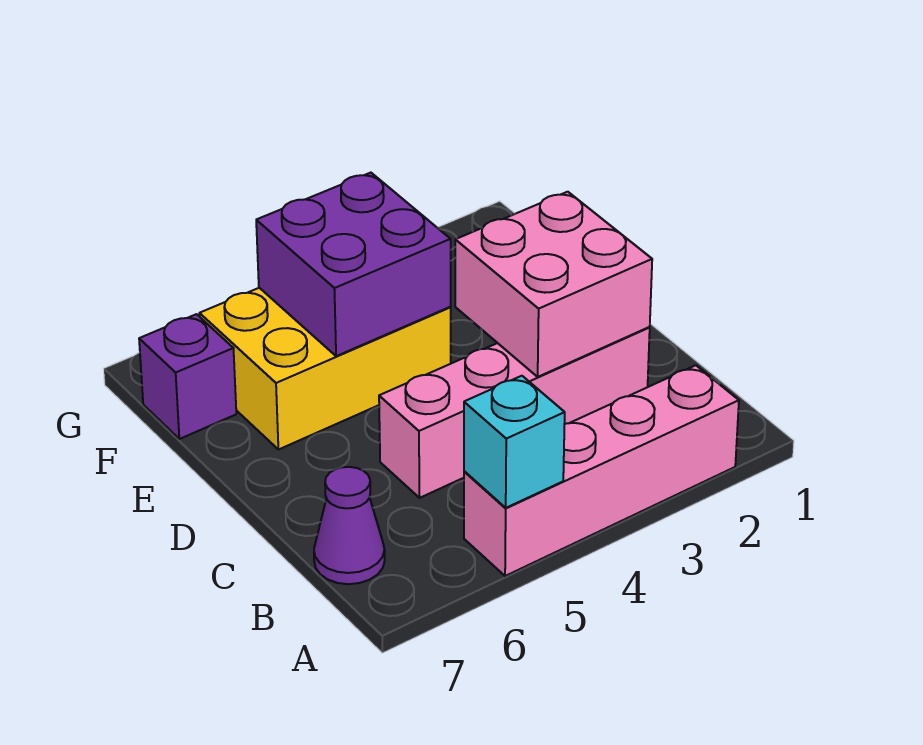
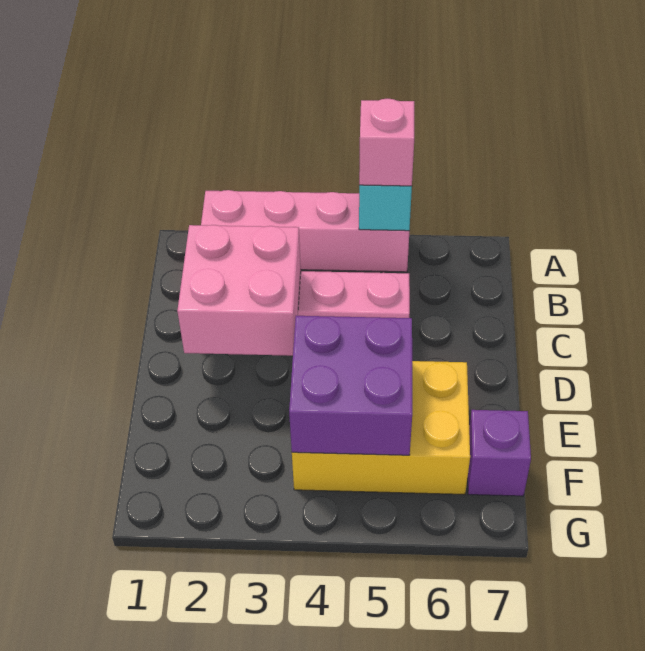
none -> pink brick A5 level 3
purple cone B7 level 1 -> none

